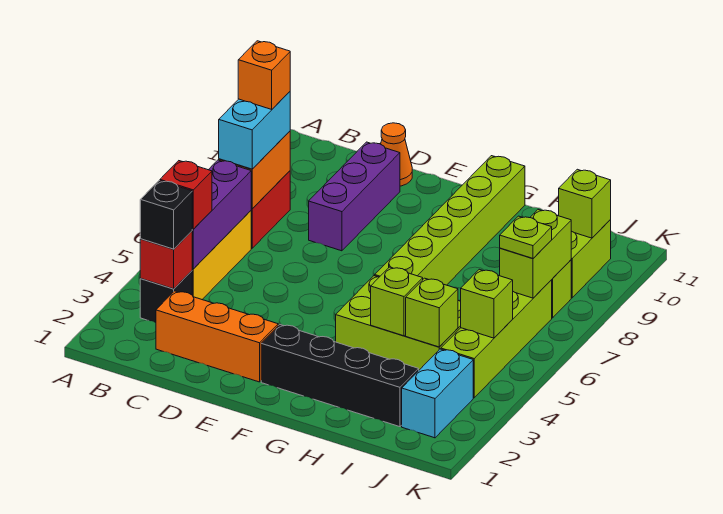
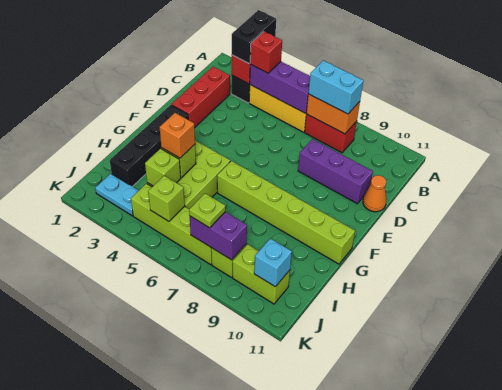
black brick B3 level 3 -> black brick A3:B3 level 3
orange brick B8 level 4 -> orange brick H4 level 3
orange brick C2:E2 level 1 -> red brick C2:E2 level 1
cyan brick J2:J3 level 1 -> cyan plate J2:J3 level 1
lime brick J7:J8 level 2 -> purple brick J7:J8 level 2
lime brick J10 level 2 -> cyan brick J10 level 2

